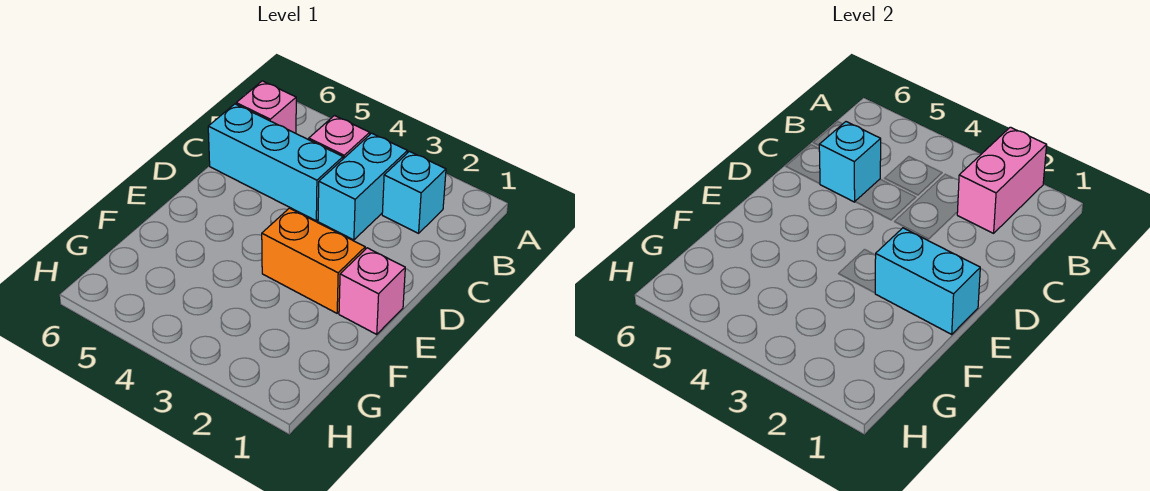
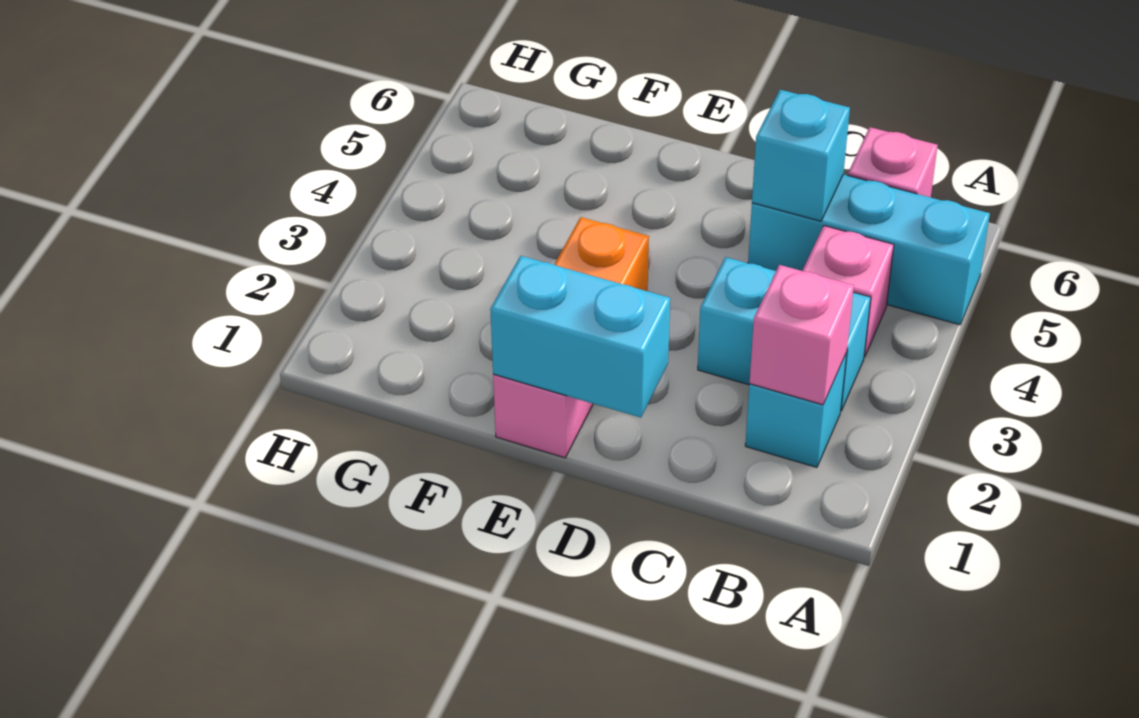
pink brick A2:B2 level 2 -> pink brick B2 level 2
cyan brick C4:C6 level 1 -> cyan brick A5:C5 level 1
cyan brick E1:E2 level 2 -> cyan brick D1:E1 level 2

